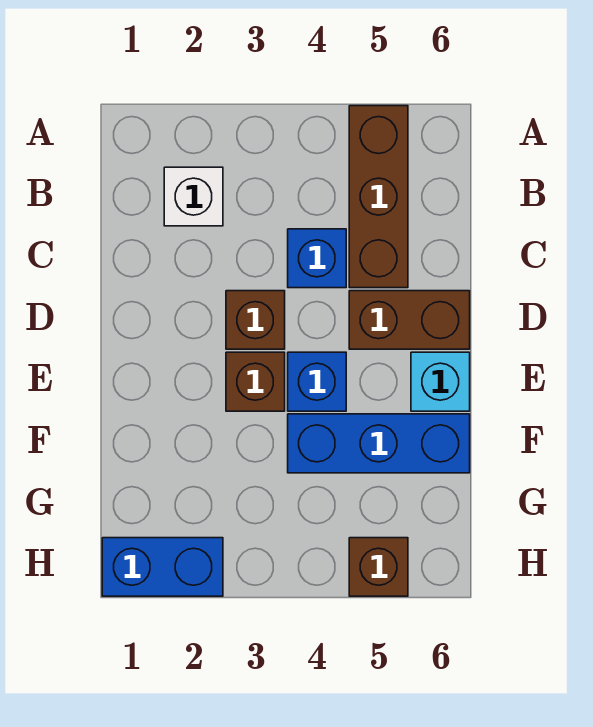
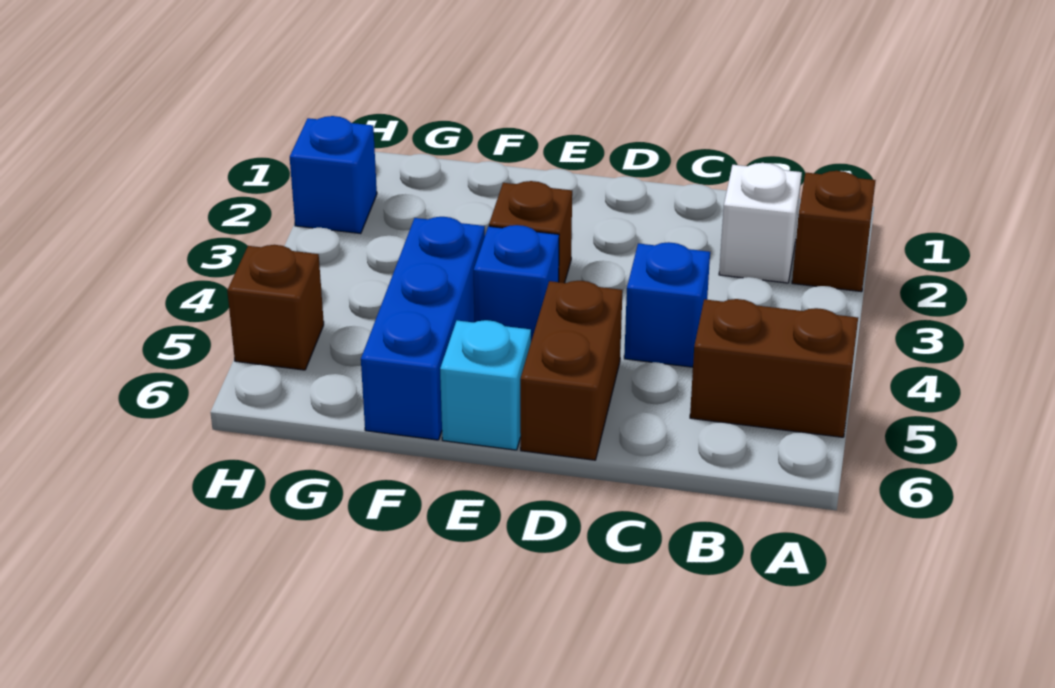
brown brick A5:C5 level 1 -> brown brick A5:B5 level 1
brown brick D3 level 1 -> brown brick A2 level 1
blue brick H1:H2 level 1 -> blue brick H2 level 1

